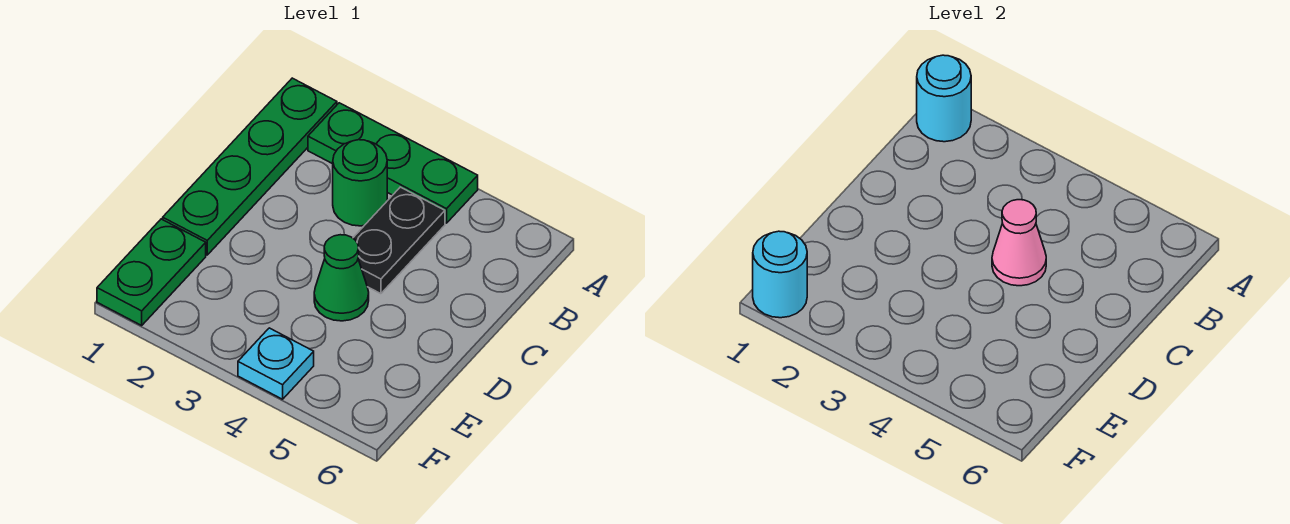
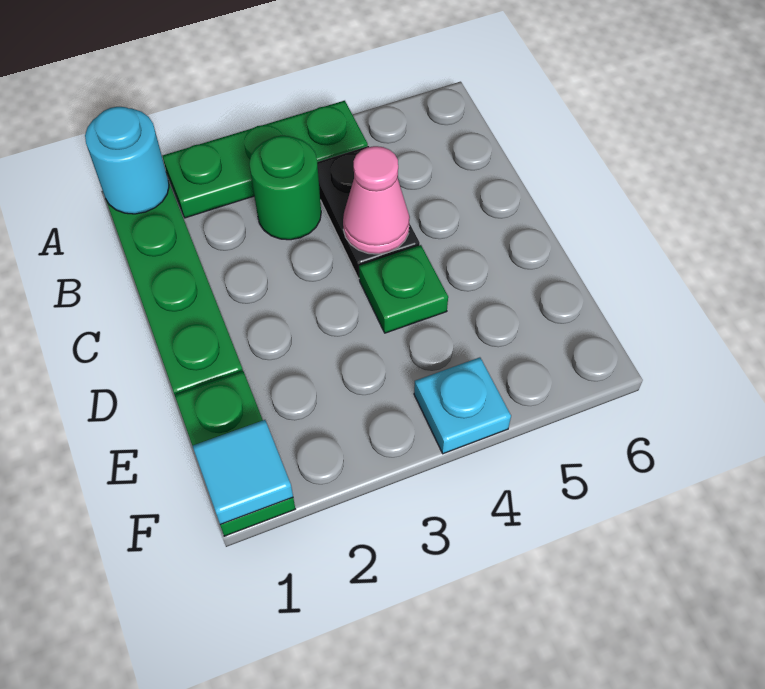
green cone D4 level 1 -> green plate D4 level 1
cyan round brick F1 level 2 -> cyan tile F1 level 2

